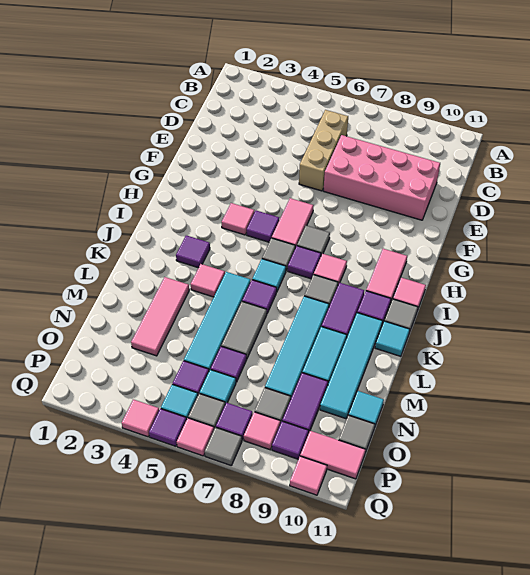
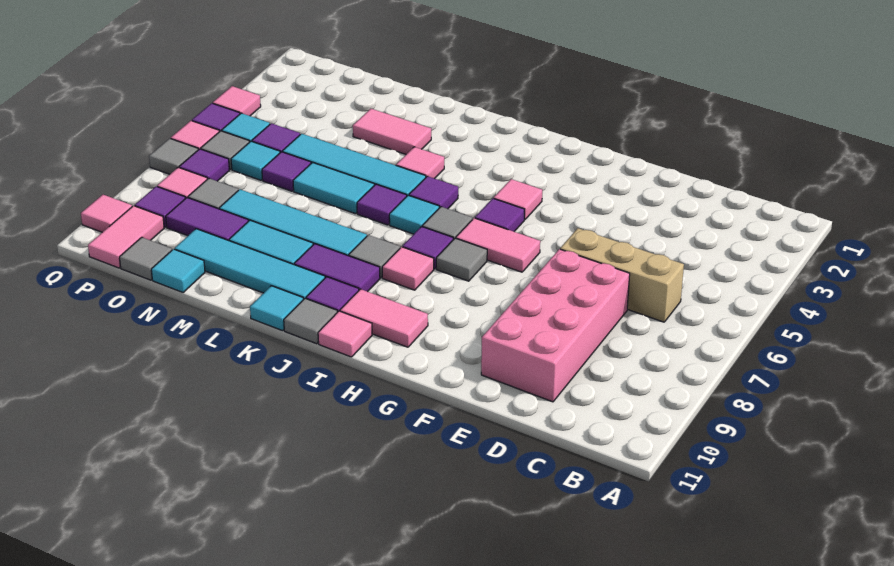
purple tile J3 level 1 -> purple tile J5 level 1
pink tile L3:N3 level 1 -> pink tile L3:M3 level 1
grey tile L6:M6 level 1 -> cyan tile L6:M6 level 1

